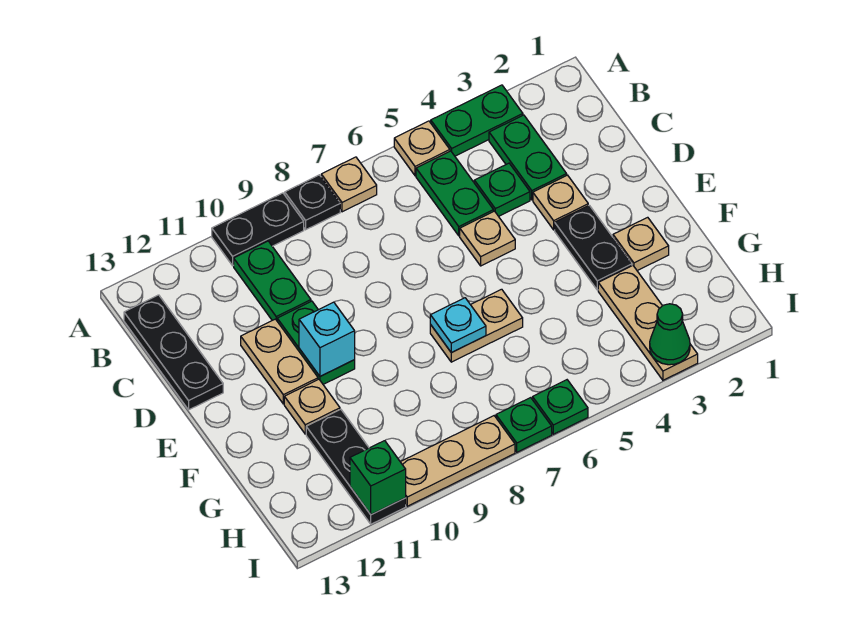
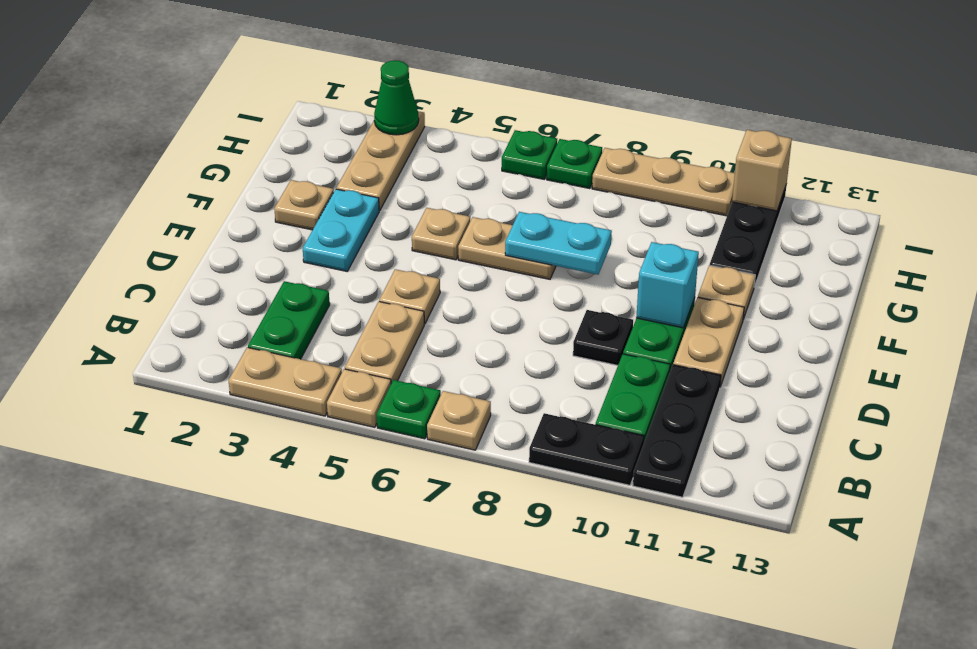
green plate A3:A4 level 1 -> tan plate A3:A4 level 1
black plate A8 level 1 -> black plate D9 level 1
green plate B5:C5 level 1 -> tan plate B5:C5 level 1
black plate B13:D13 level 1 -> black plate A11:C11 level 1
green plate C4 level 1 -> green plate A6 level 1
tan plate D3 level 1 -> tan plate F5 level 1
black plate E3:F3 level 1 -> cyan plate E3:F3 level 1
cyan plate F7 level 2 -> cyan plate F7:F8 level 2
green brick I11 level 2 -> tan brick I11 level 2

